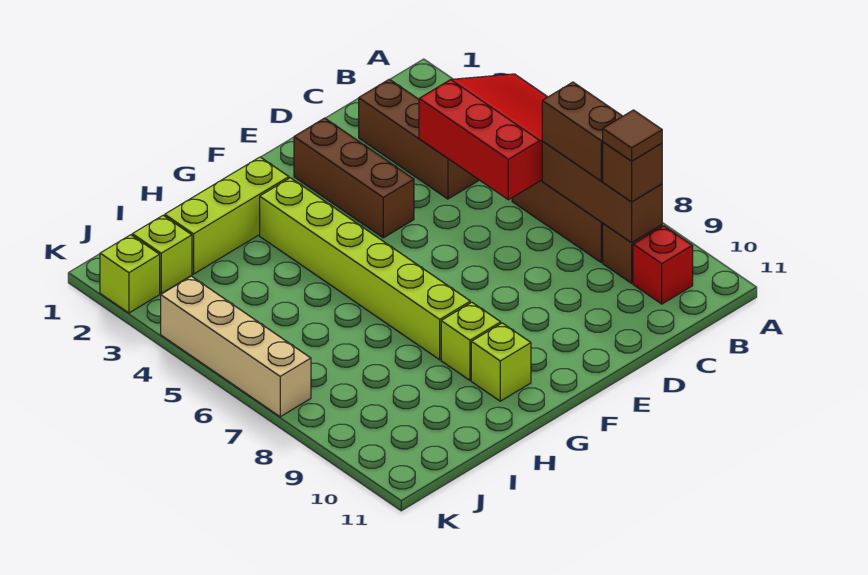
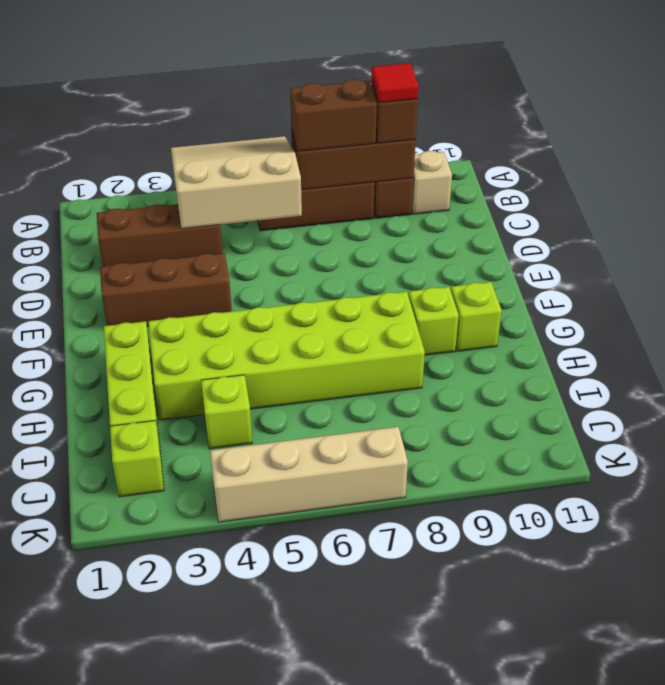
red slope A4:C6 level 2 top C -> tan slope A4:C6 level 2 top C
brown tile B9 level 4 -> red tile B9 level 4
red brick B10 level 1 -> tan brick B10 level 1
lime brick G3:G8 level 1 -> lime brick G3:H8 level 1
lime brick K2 level 1 -> lime brick I4 level 1

